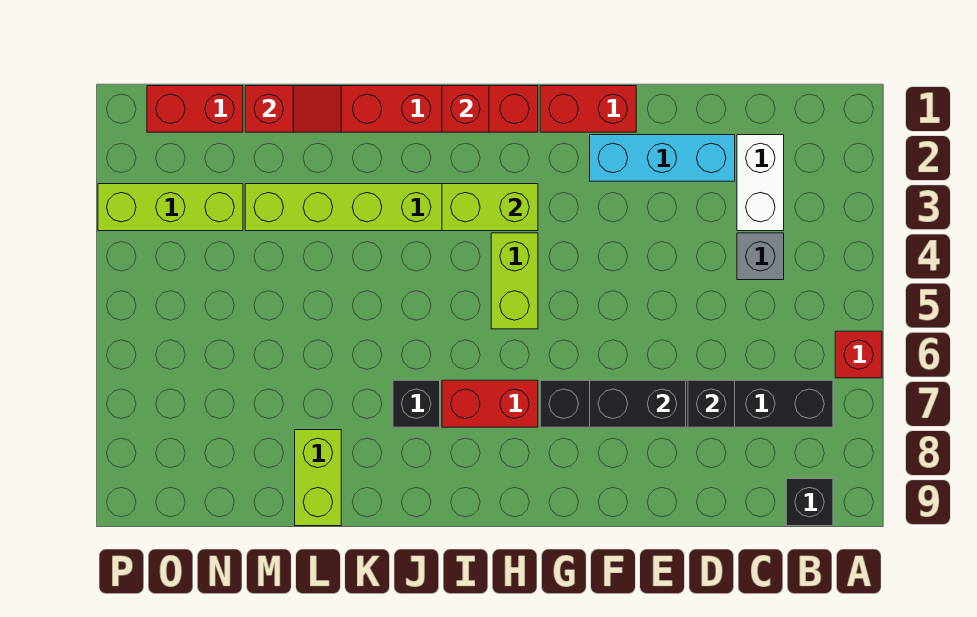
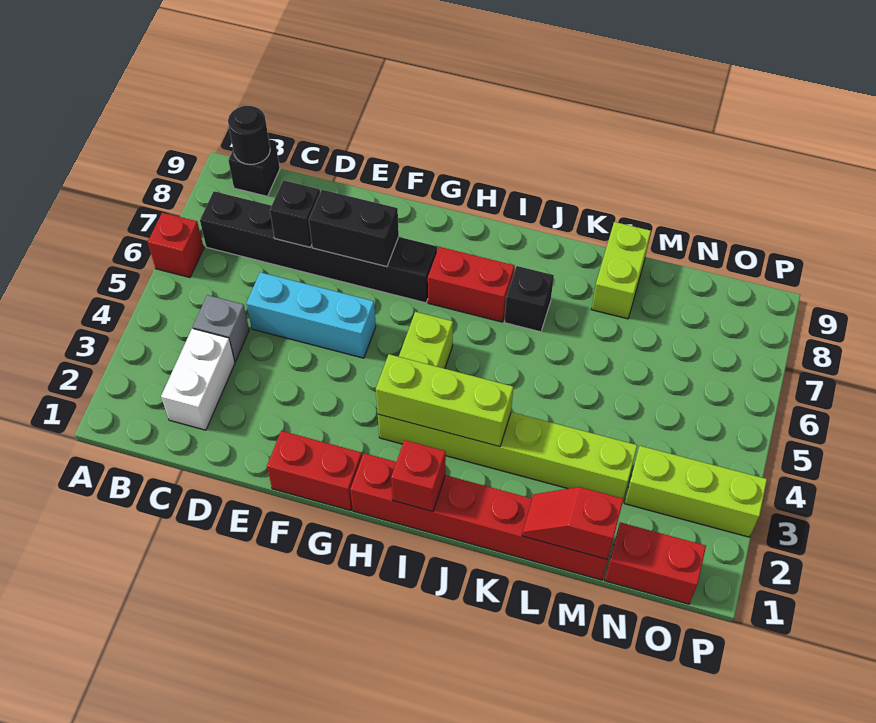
none -> black round brick B9 level 2
cyan brick D2:F2 level 1 -> cyan brick D5:F5 level 1
lime brick H3:I3 level 2 -> lime brick H3:J3 level 2

